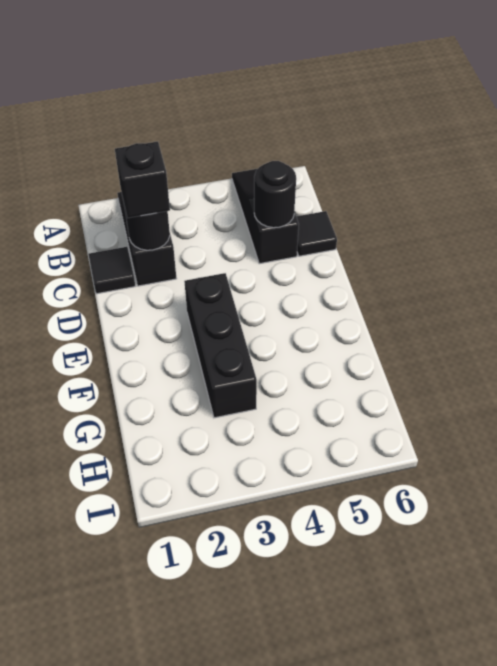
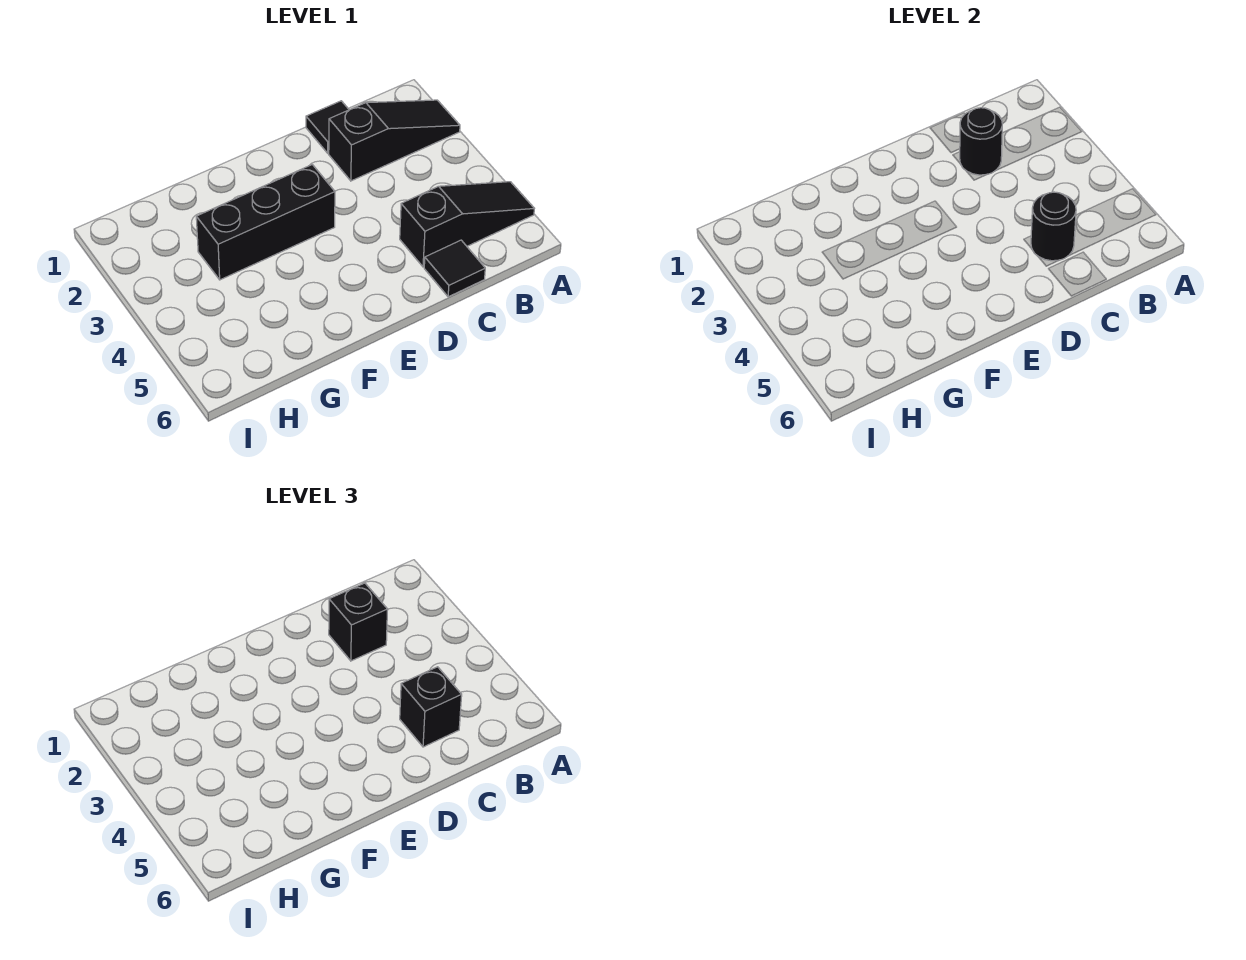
none -> black brick C5 level 3

